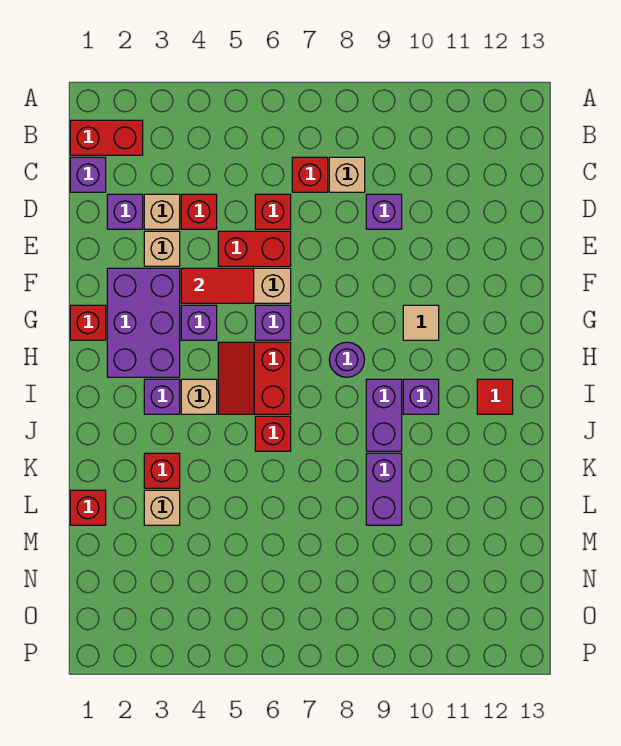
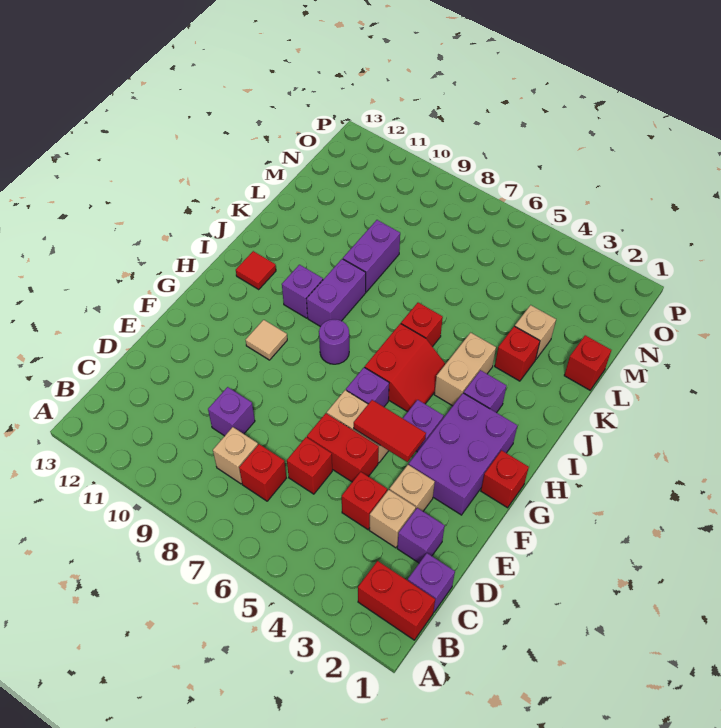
tan brick I4 level 1 -> tan brick I4:J4 level 1

